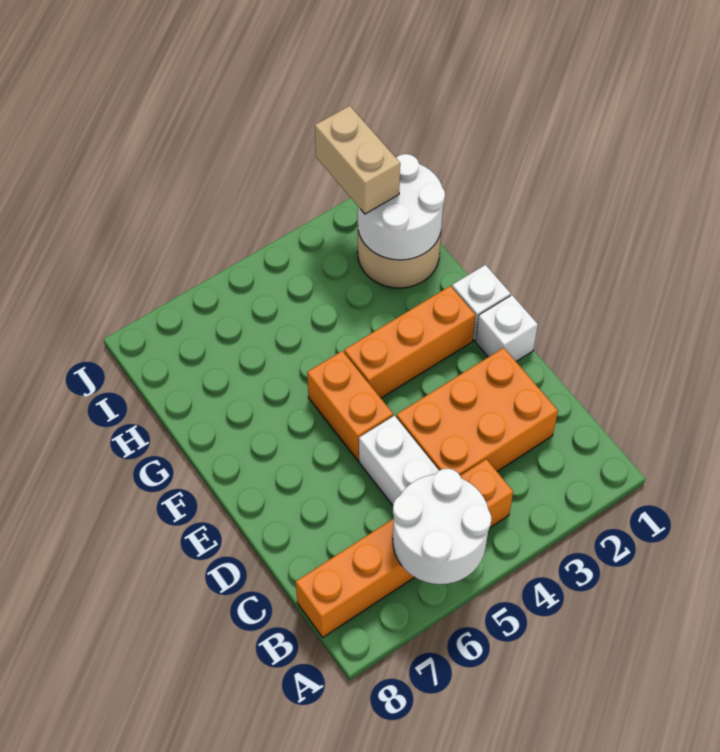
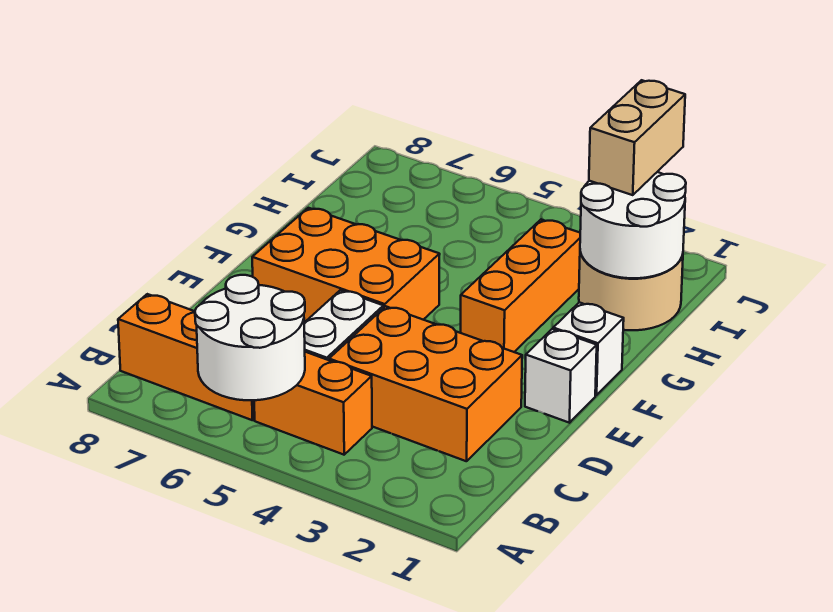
orange brick E5:F5 level 1 -> orange brick E5:F7 level 1
orange brick F2:F4 level 1 -> orange brick F3:H3 level 1

